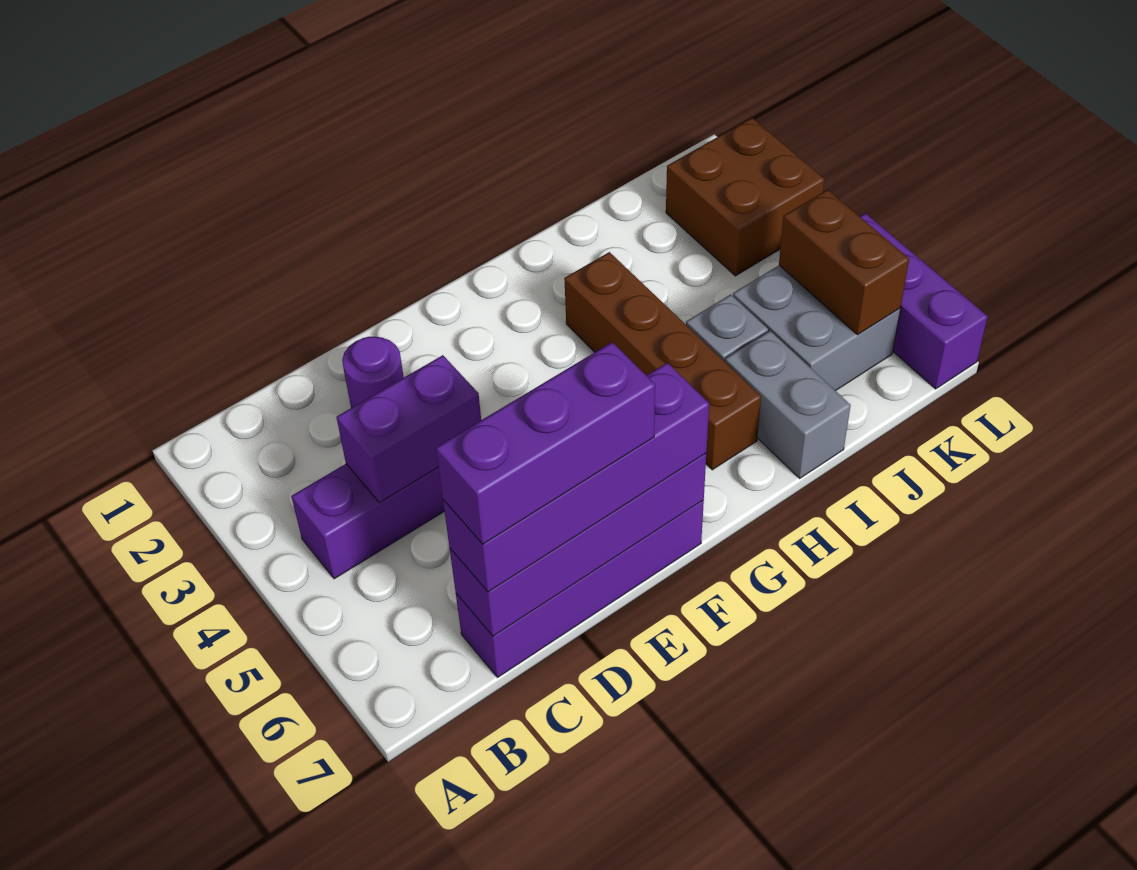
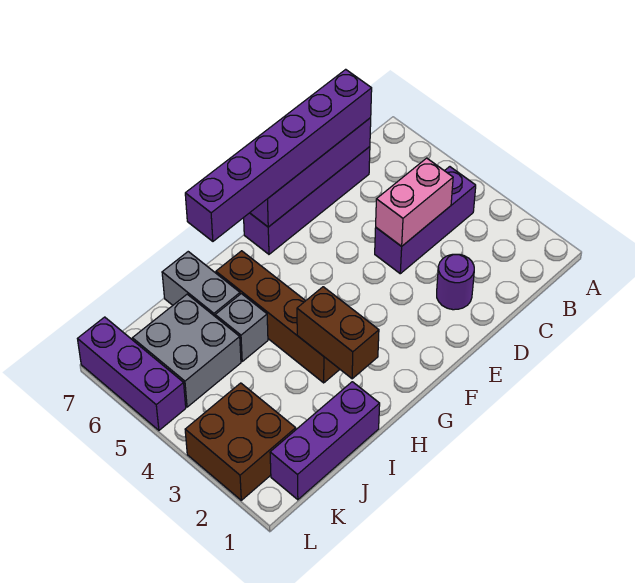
purple brick C4:D4 level 2 -> pink brick C4:D4 level 2
purple brick C7:F7 level 3 -> purple brick C7:H7 level 3
purple brick C7:E7 level 4 -> purple brick I1:K1 level 1
brown brick K5:K6 level 2 -> brown brick H2:H3 level 2

